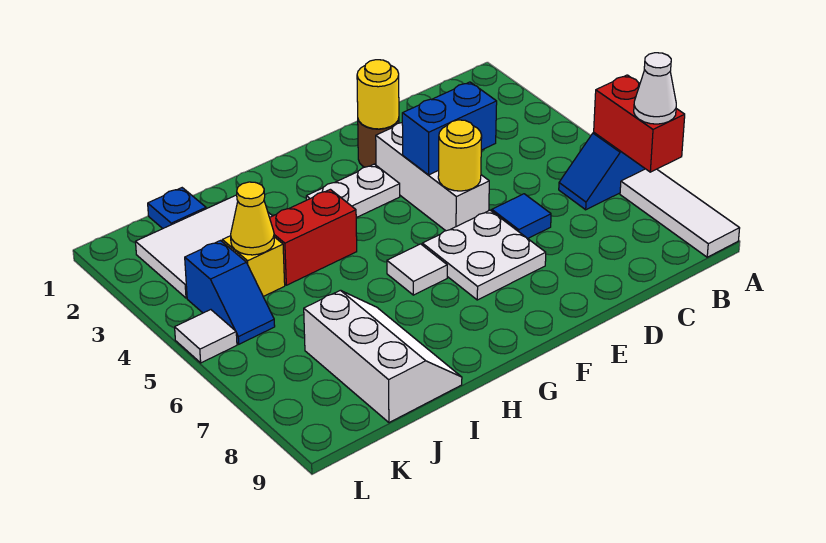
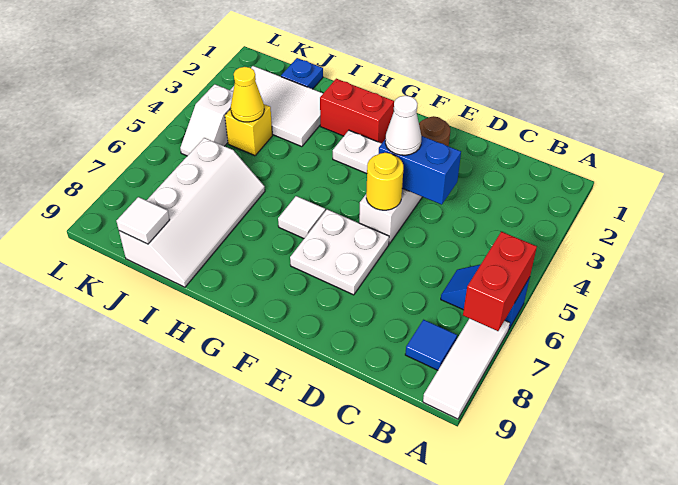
white cone A7 level 3 -> white cone E4 level 3
blue tile D6 level 1 -> blue tile B8 level 1
yellow round brick E2 level 2 -> none
red brick H4:I4 level 1 -> red brick G2:H2 level 1
white slope I7:J9 level 1 top J -> white slope I6:J9 level 1 top J
blue slope K4:K5 level 1 top 4 -> white slope K4:K5 level 1 top 4
white tile L5 level 1 -> white tile J9 level 2

